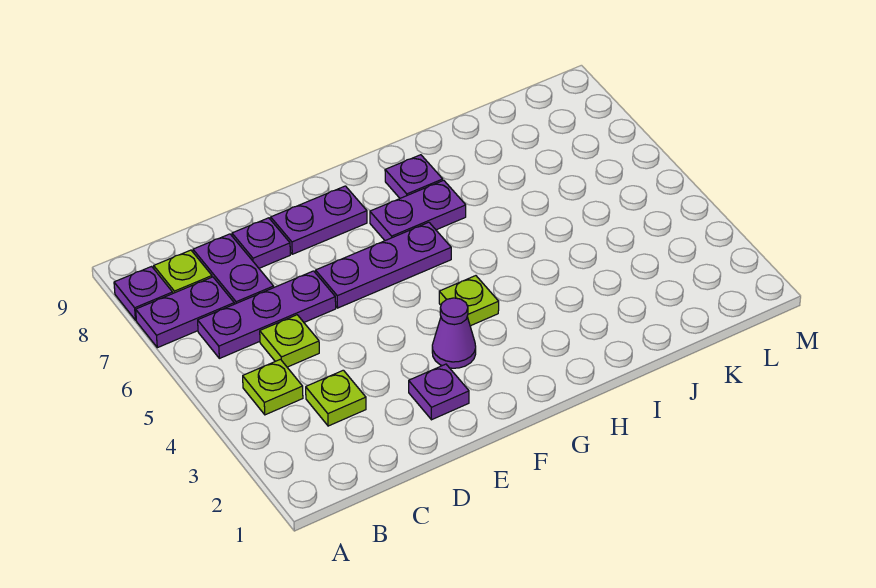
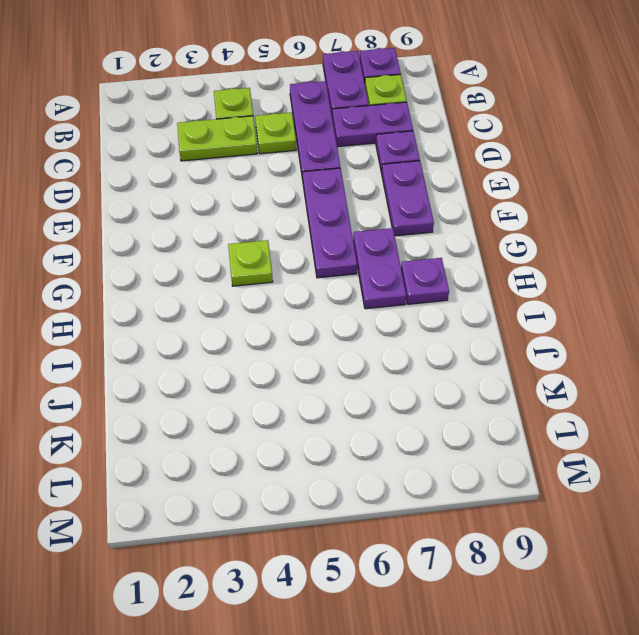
lime plate C3 level 1 -> lime plate C3:C4 level 1
purple plate E2 level 1 -> none
purple cone F3 level 1 -> none

